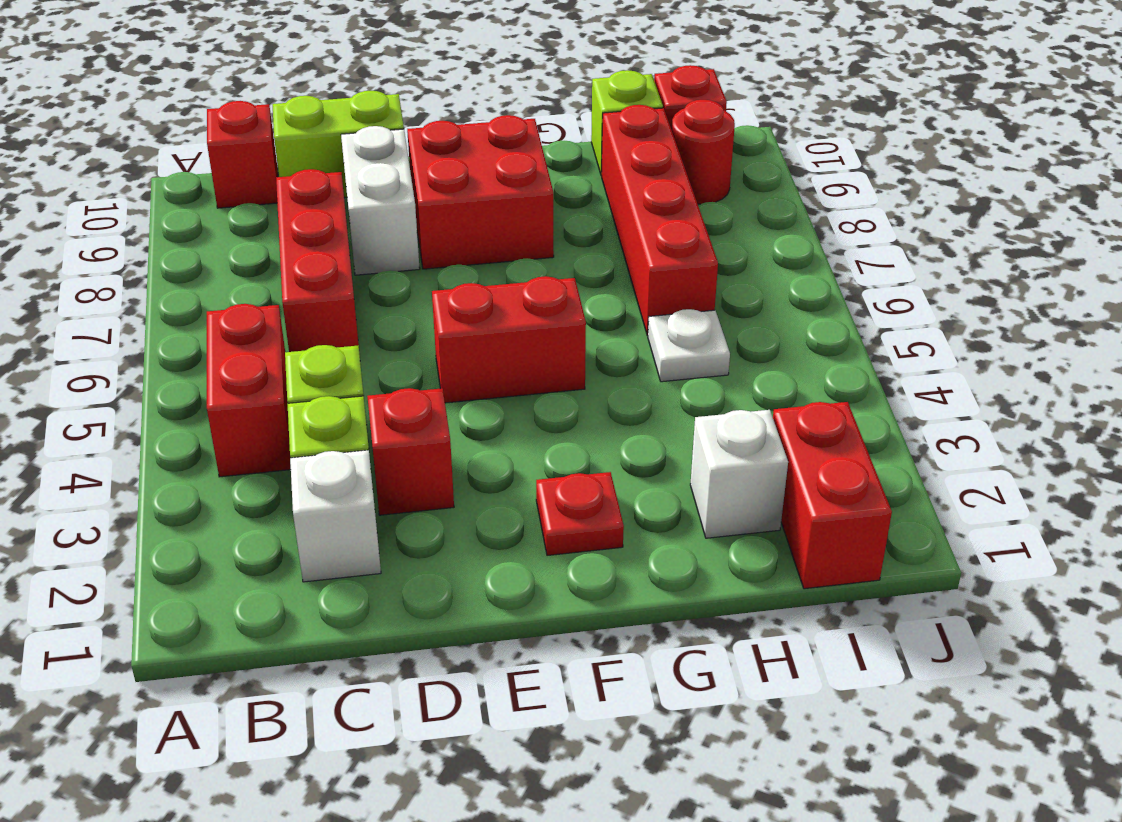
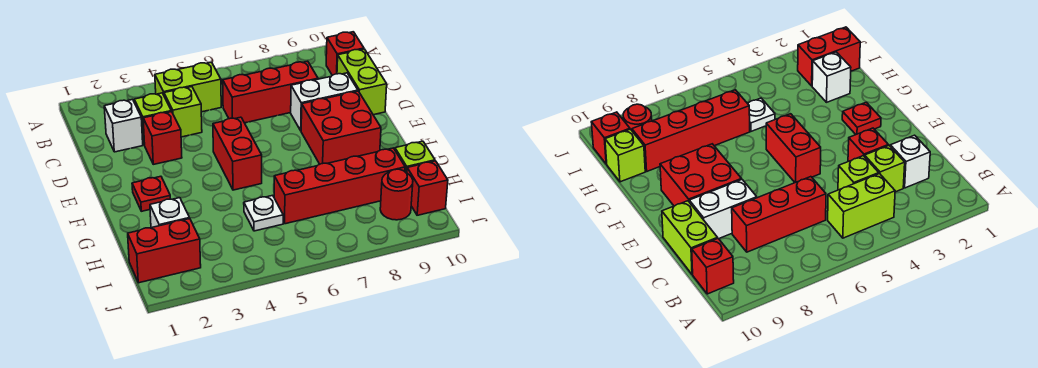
red brick B4:B5 level 1 -> lime brick B4:B5 level 1

